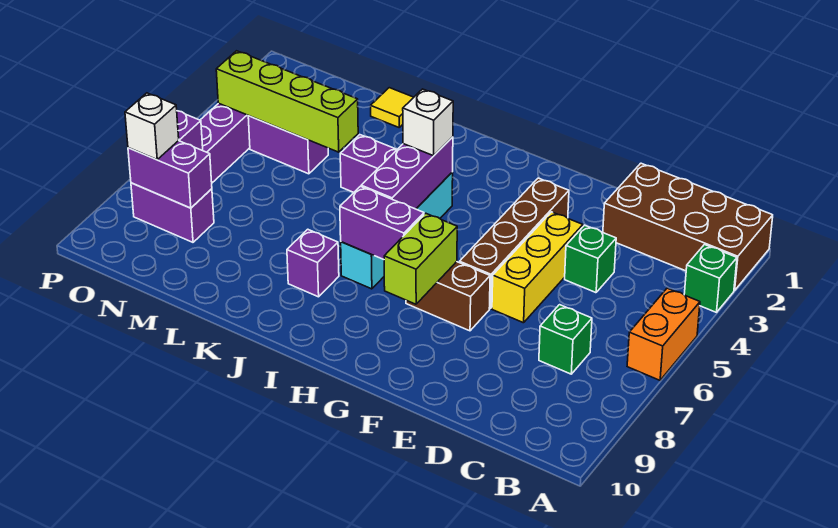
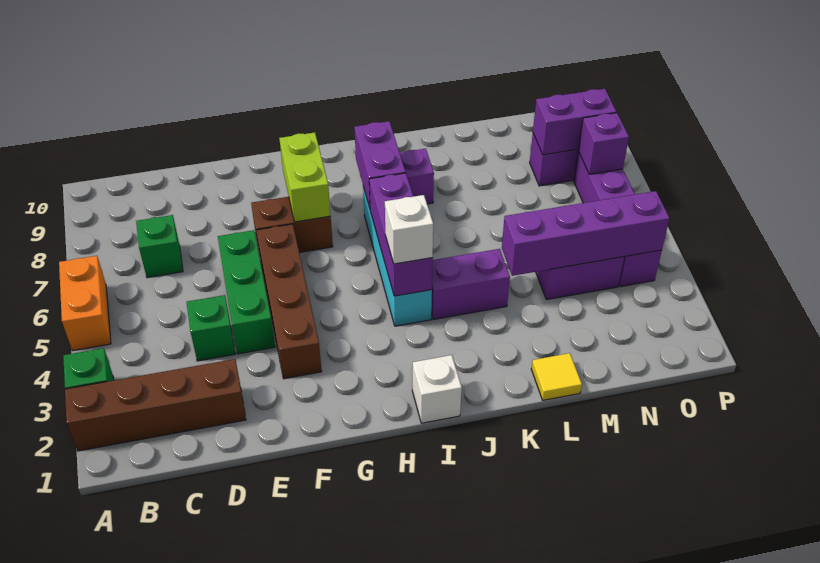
brown brick A1:D2 level 1 -> brown brick A2:D2 level 1
yellow brick E4:E6 level 1 -> green brick E4:E6 level 1
purple brick H7:I7 level 2 -> purple brick I7:I8 level 2
lime brick L4:O4 level 2 -> purple brick L4:O4 level 2
white brick O8 level 3 -> white brick I1 level 1

